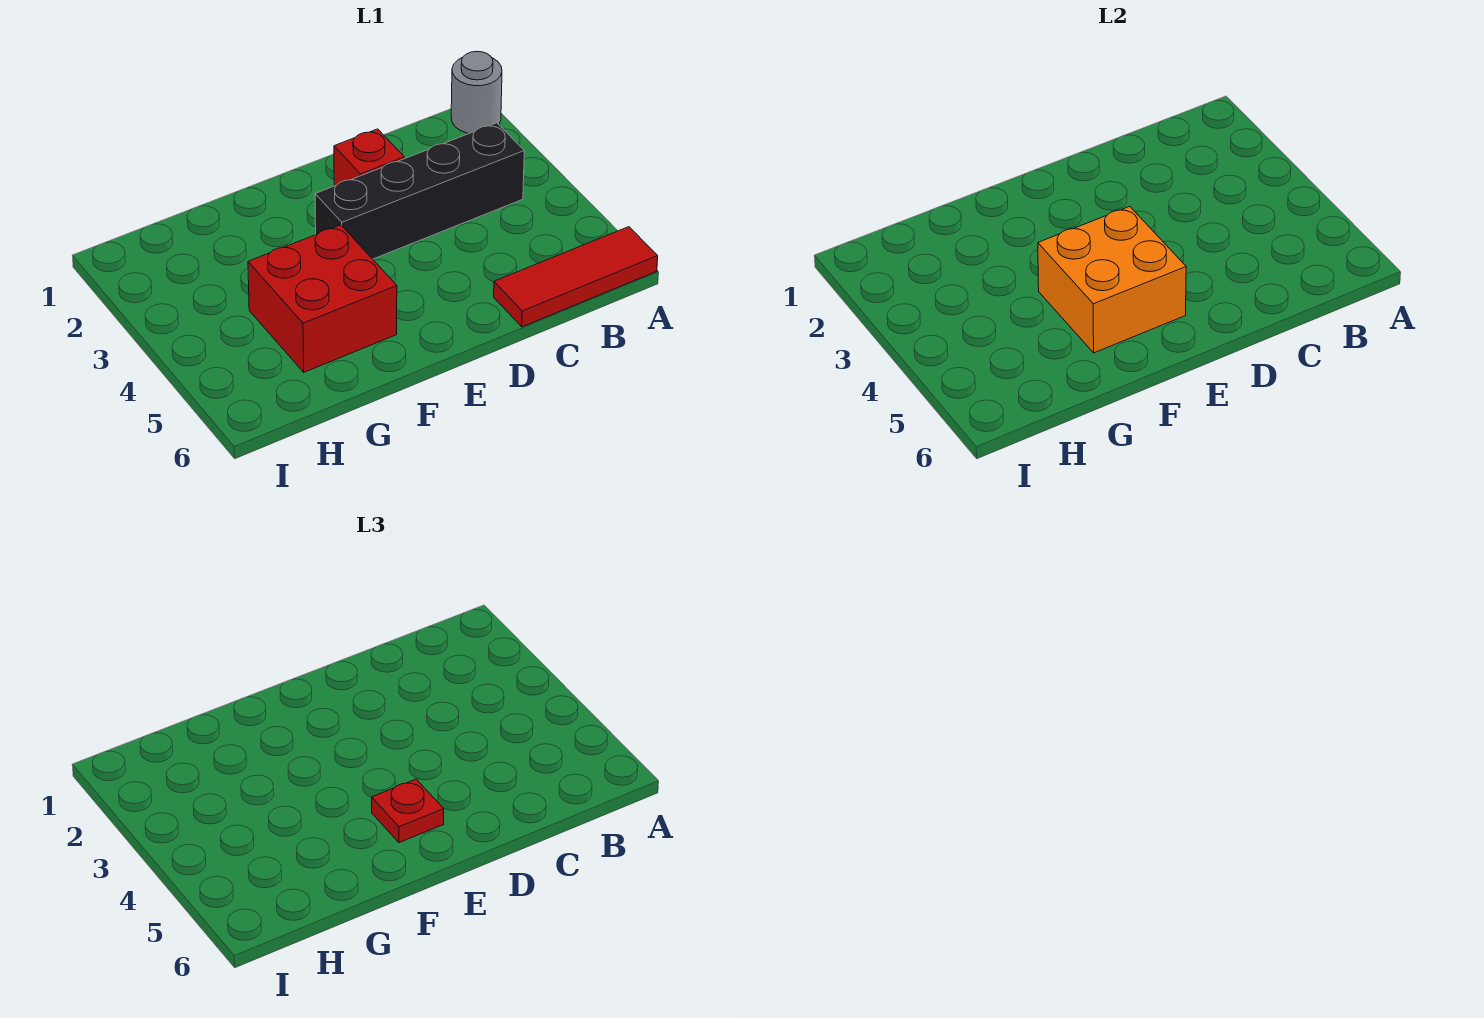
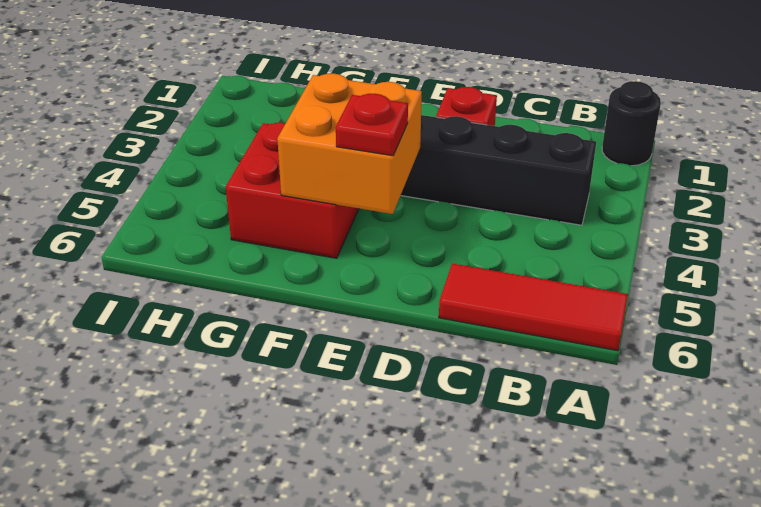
grey round brick A1 level 1 -> black round brick A1 level 1

